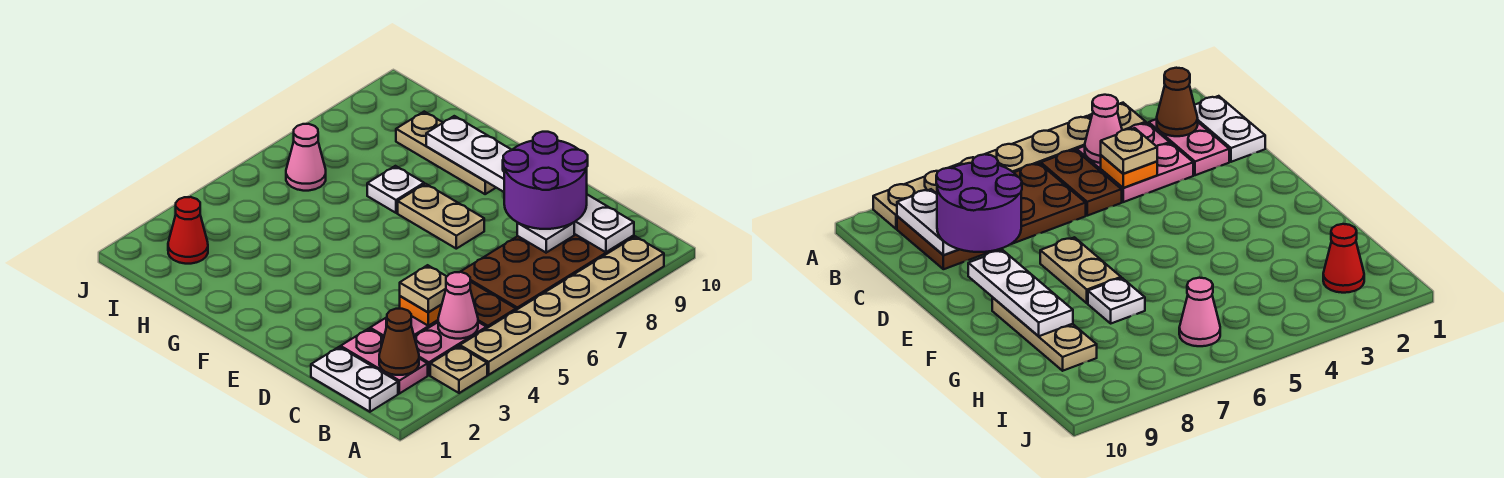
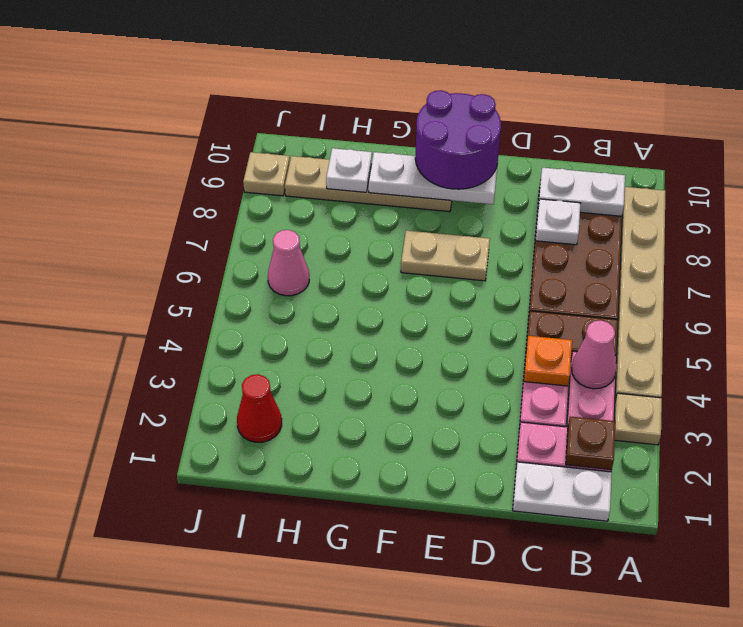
brown cone B2 level 2 -> brown plate B2 level 2
tan plate C4 level 3 -> tan plate J9 level 1
purple round brick C8:D9 level 3 -> purple round brick E9:F10 level 3
tan plate F9:H9 level 1 -> tan plate F9:I9 level 1
white plate G7 level 1 -> white plate H9 level 2

